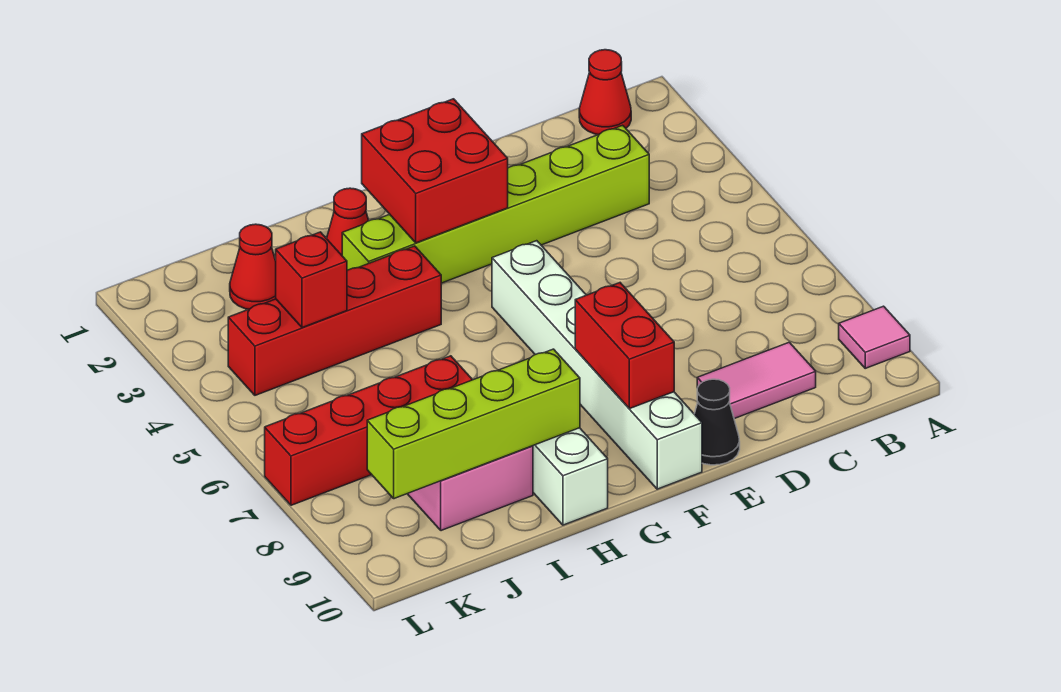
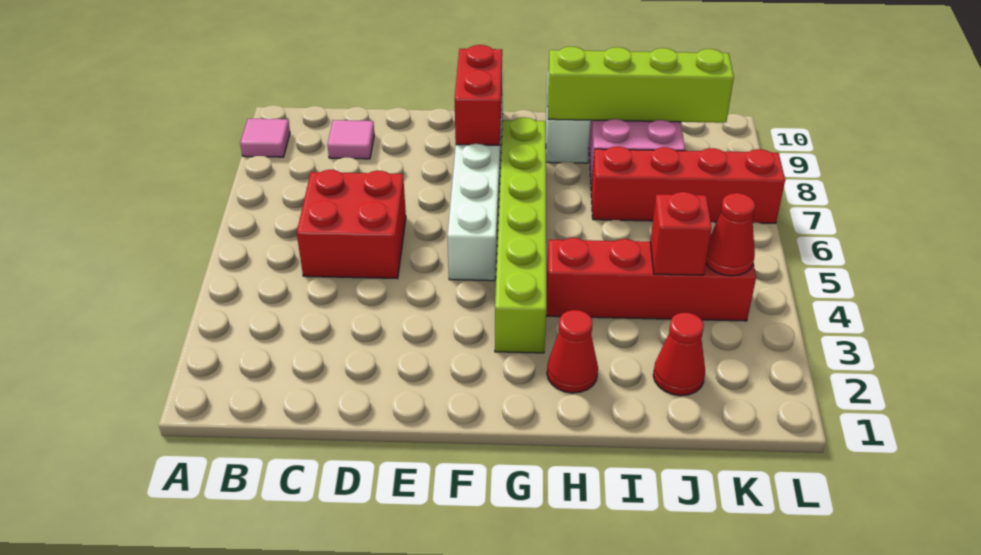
red cone B1 level 1 -> red cone K4 level 2
lime brick C3:H3 level 1 -> lime brick G3:G8 level 1
pink tile C9:D9 level 1 -> pink tile C9 level 1
black cone E10 level 1 -> none
red brick F2:G3 level 2 -> red brick C5:D6 level 1

